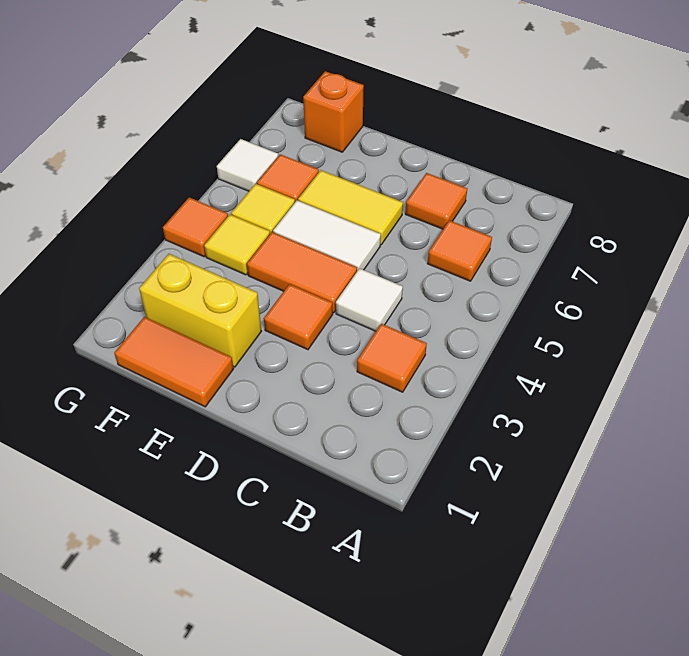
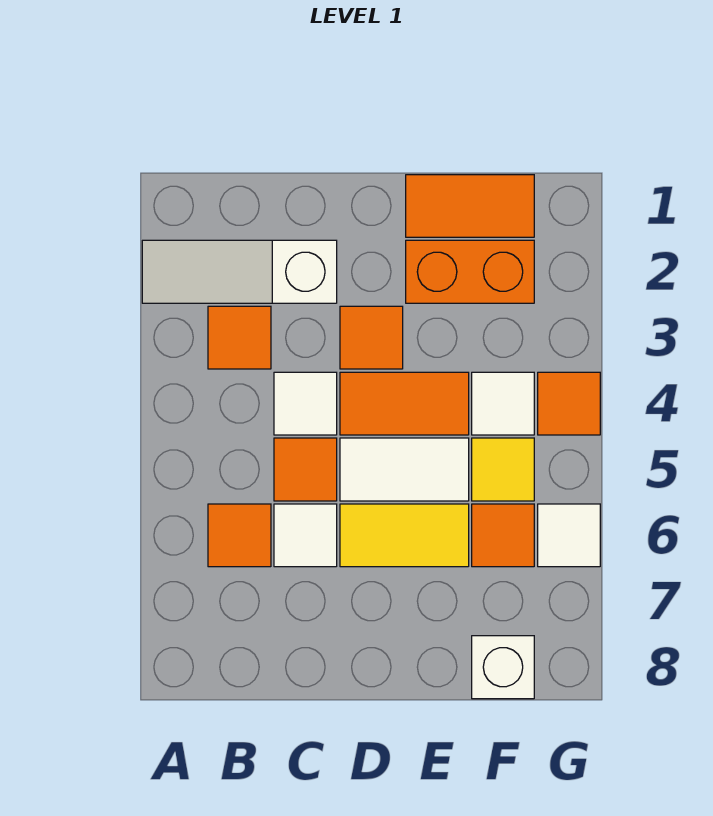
none -> white slope A2:C2 level 1 top C
none -> white tile C6 level 1
orange tile C7 level 1 -> orange tile C5 level 1
yellow brick E2:F2 level 1 -> orange brick E2:F2 level 1
yellow tile F4 level 1 -> white tile F4 level 1
orange brick F8 level 1 -> white brick F8 level 1

